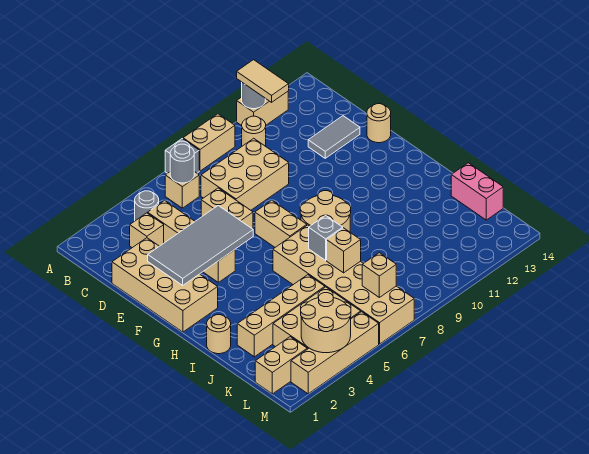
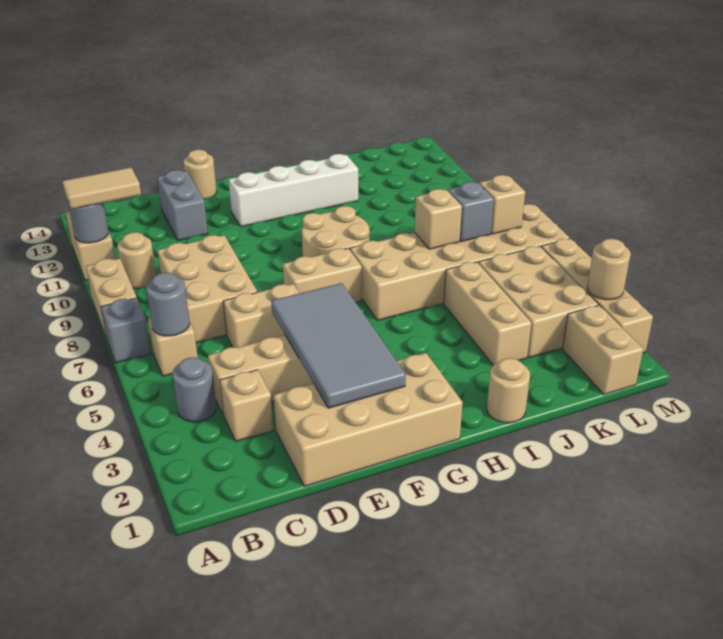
grey tile D12:D13 level 1 -> grey brick D12:D13 level 1
none -> white brick F12:I12 level 1
grey brick I7 level 2 -> grey brick K7 level 2
tan brick J2:J5 level 1 -> tan brick J3:J5 level 1
pink brick J14:K14 level 1 -> none
tan round brick L3:M4 level 2 -> tan round brick M3 level 2

